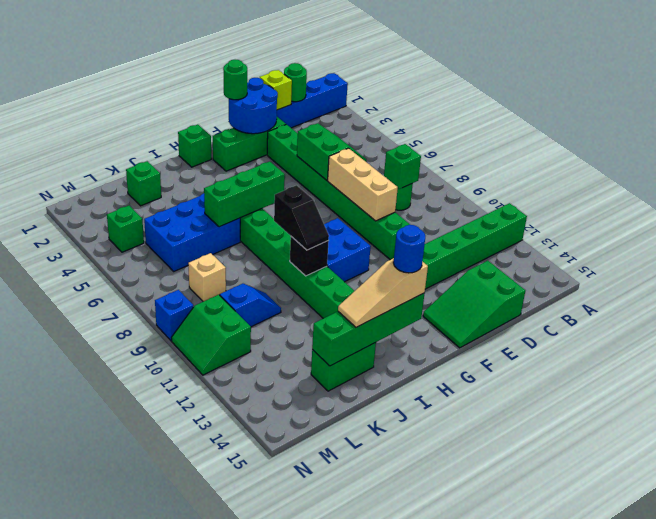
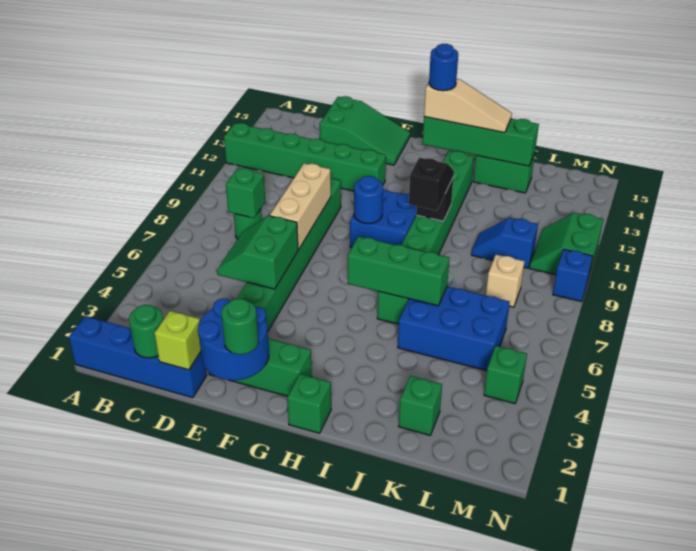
none -> blue round brick G9 level 2
green slope M10:N11 level 1 top M -> green slope M10:N11 level 1 top N

